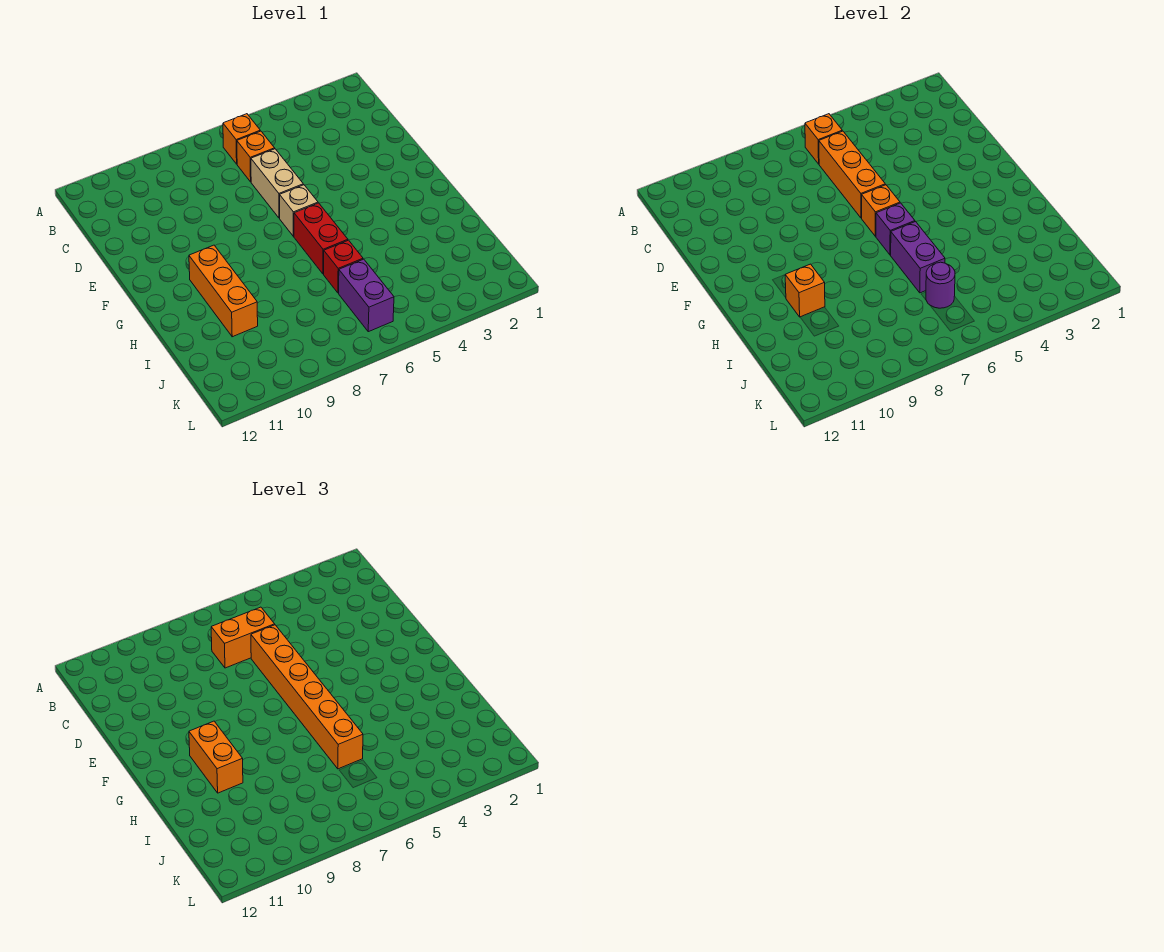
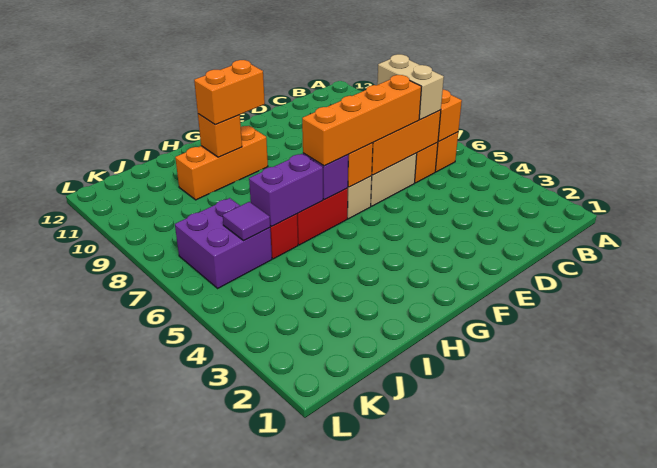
orange brick C6:C7 level 3 -> tan brick C6:C7 level 3
orange brick D6:I6 level 3 -> orange brick D6:G6 level 3
purple brick J6:K6 level 1 -> purple brick J6:K7 level 1
purple round brick J6 level 2 -> purple tile J6 level 2

